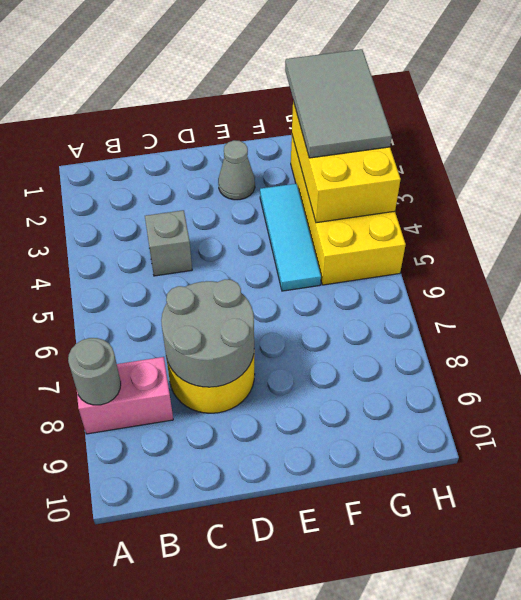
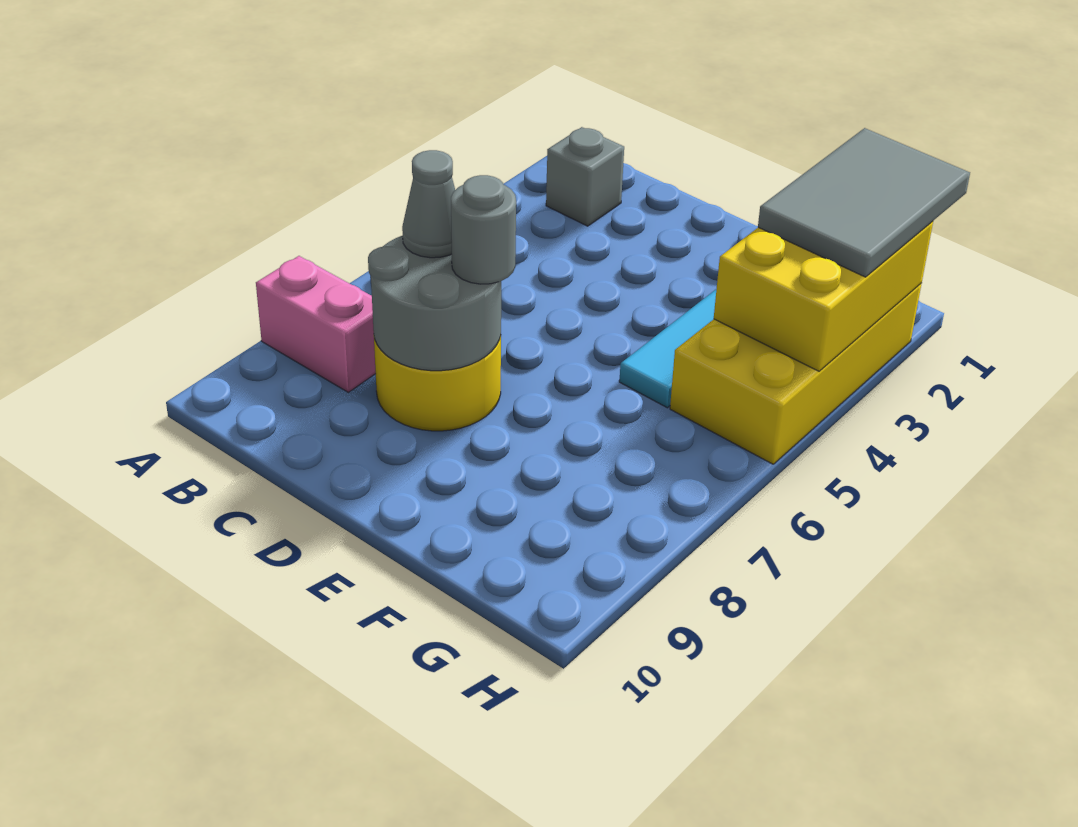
grey round brick A8 level 2 -> grey round brick D7 level 3
grey brick C4 level 1 -> grey brick B2 level 1
grey cone E2 level 1 -> grey cone C7 level 3

